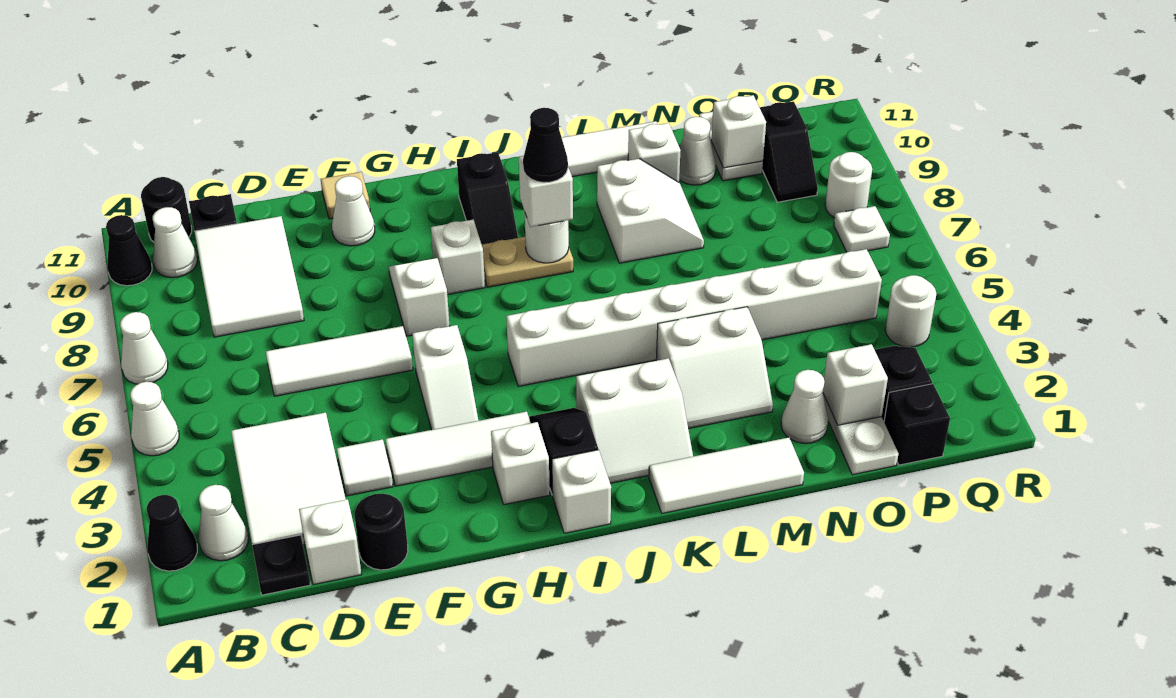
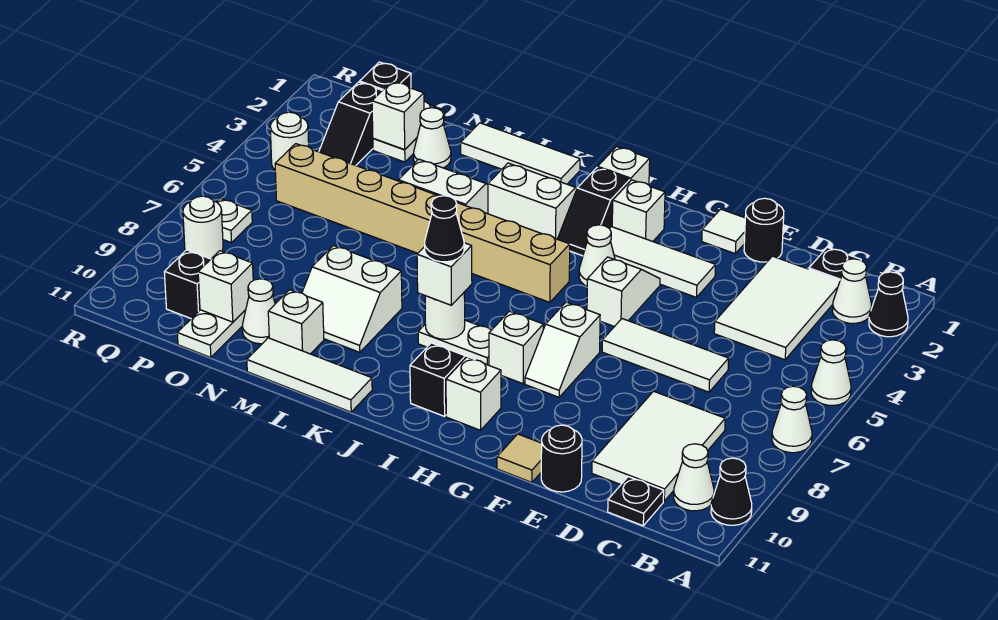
black round brick B11 level 1 -> black round brick E11 level 1
white brick D1 level 1 -> white brick H10 level 1
white tile E3 level 1 -> white tile F1 level 1
white cone F10 level 1 -> white cone H4 level 1
white brick I5:P5 level 1 -> tan brick I5:P5 level 1
tan plate I8:J8 level 1 -> white plate I8:J8 level 1
white slope L8:M9 level 1 top L -> white slope L8:M9 level 1 top 8

